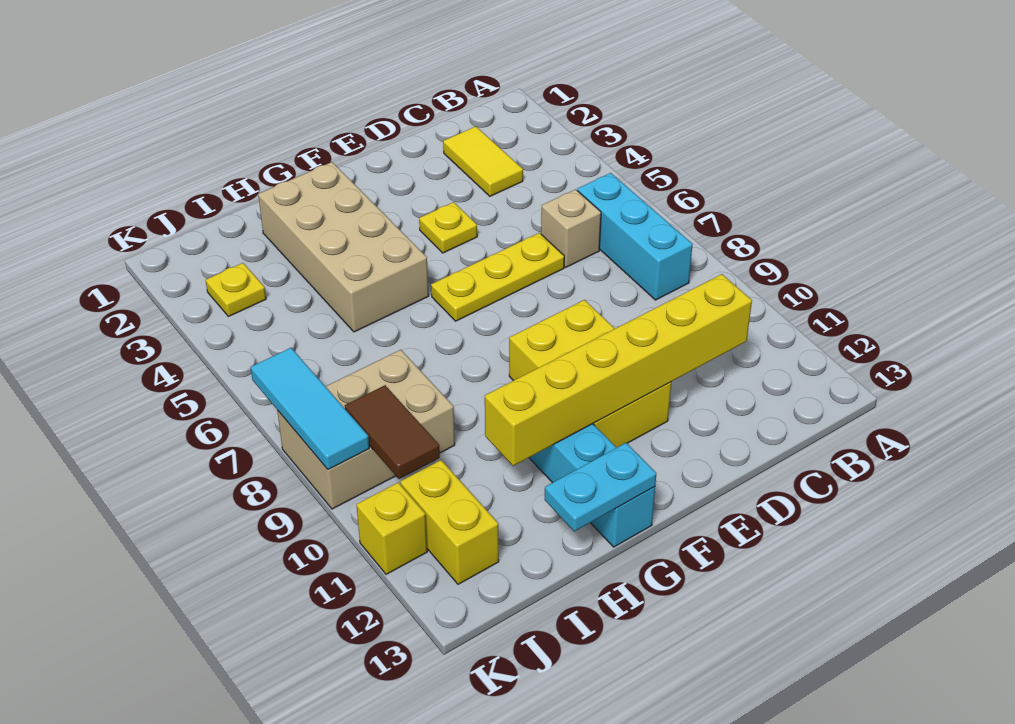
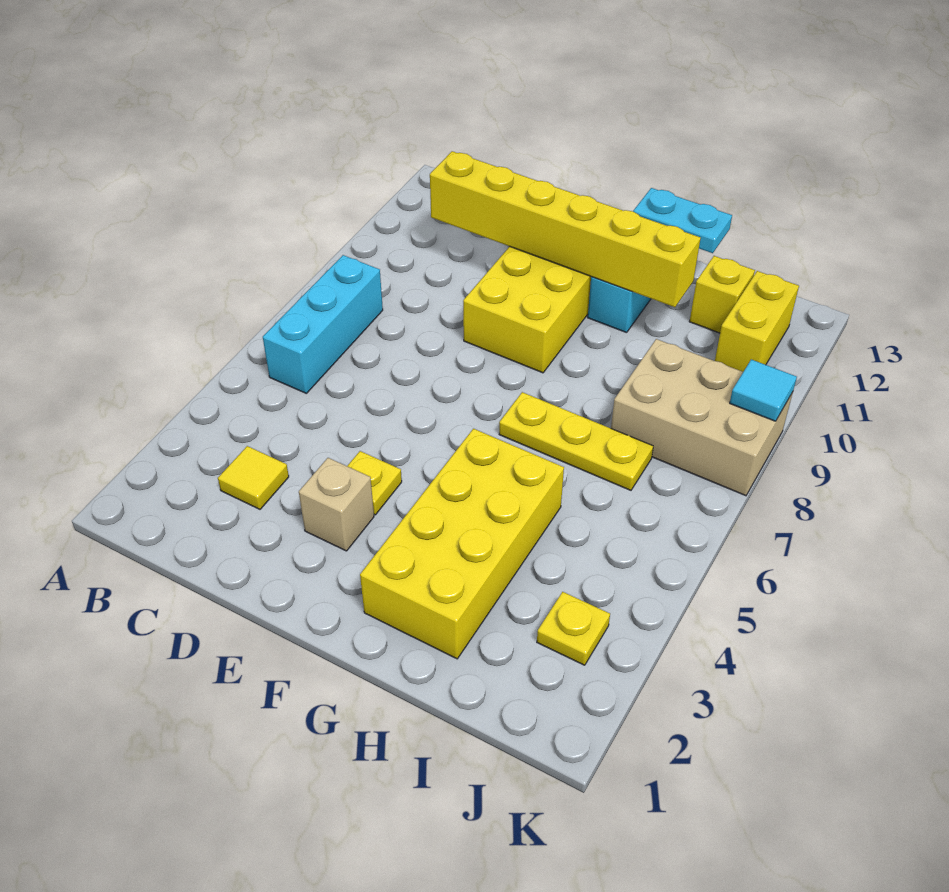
yellow tile C2:C3 level 1 -> yellow tile C3 level 1
tan brick C6 level 1 -> tan brick E3 level 1
yellow plate D6:F6 level 1 -> yellow plate G7:I7 level 1
tan brick G2:H5 level 1 -> yellow brick G2:H5 level 1
brown tile J9:J10 level 2 -> none
cyan tile K7:K9 level 2 -> cyan tile K9 level 2
yellow brick K11 level 1 -> yellow brick I12 level 1

